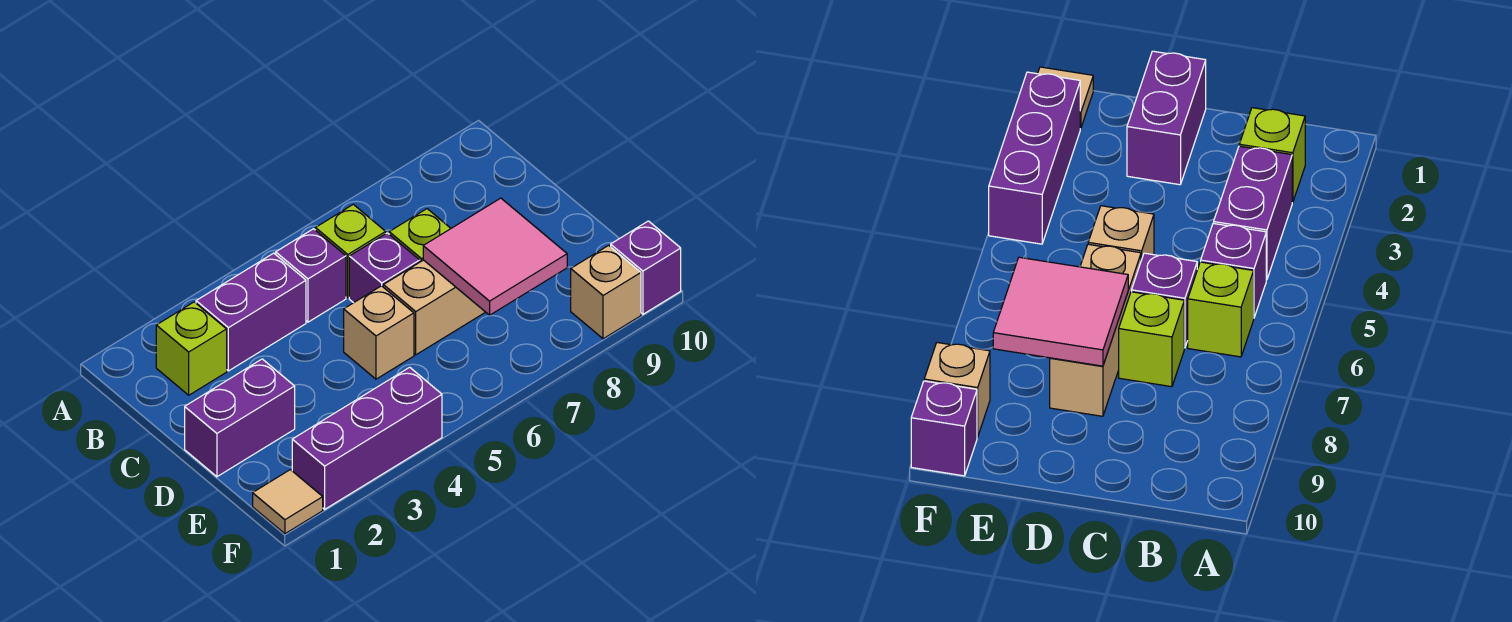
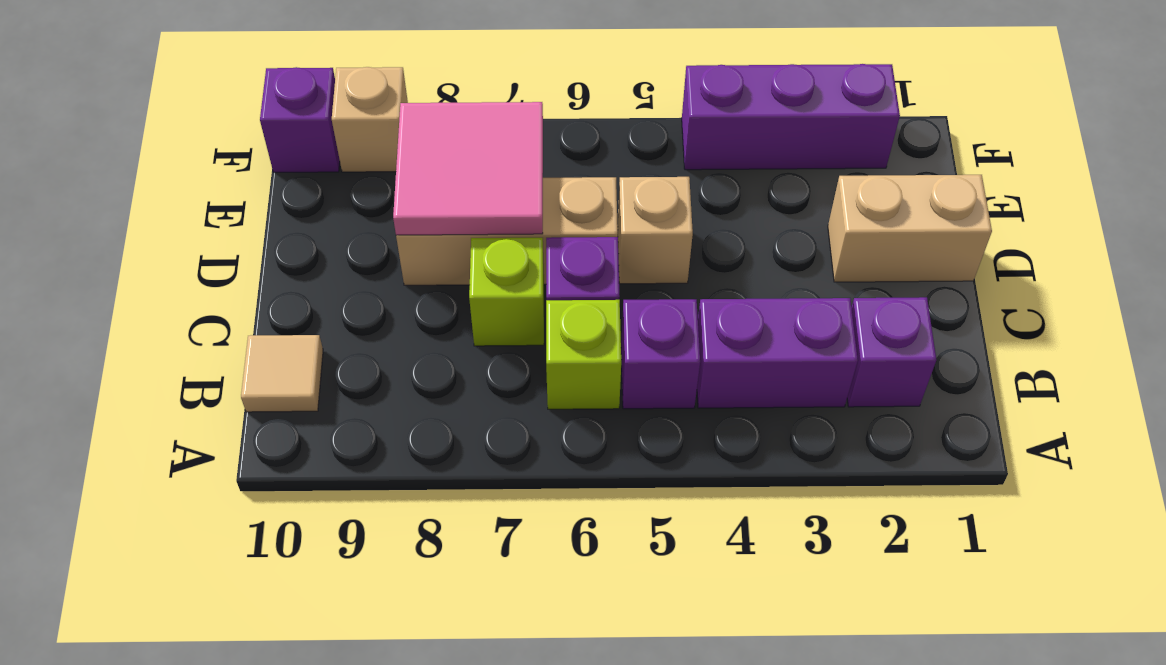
lime brick B2 level 1 -> purple brick B2 level 1
purple brick D1:D2 level 1 -> tan brick D1:D2 level 1
tan tile F1 level 1 -> tan tile B10 level 1

